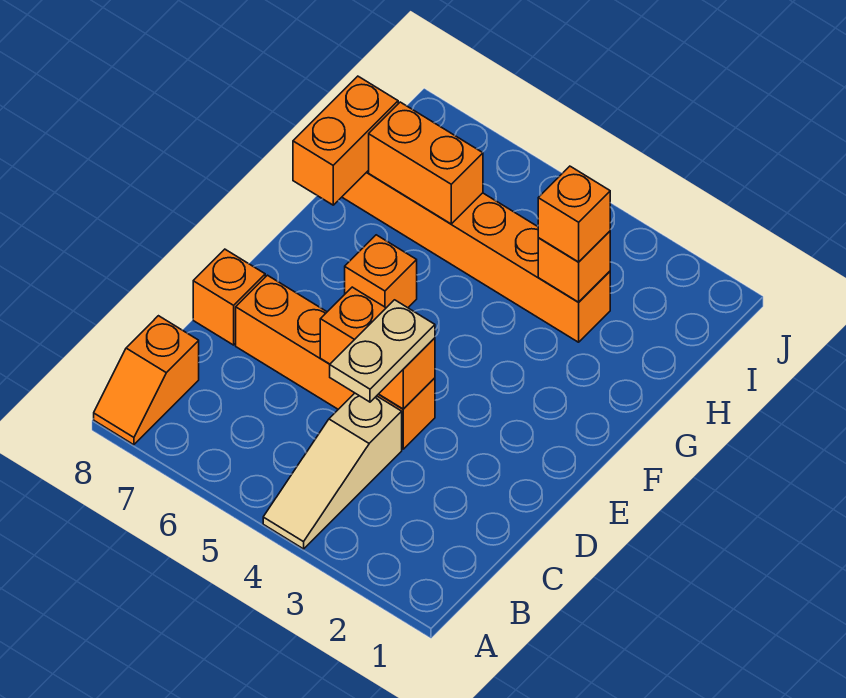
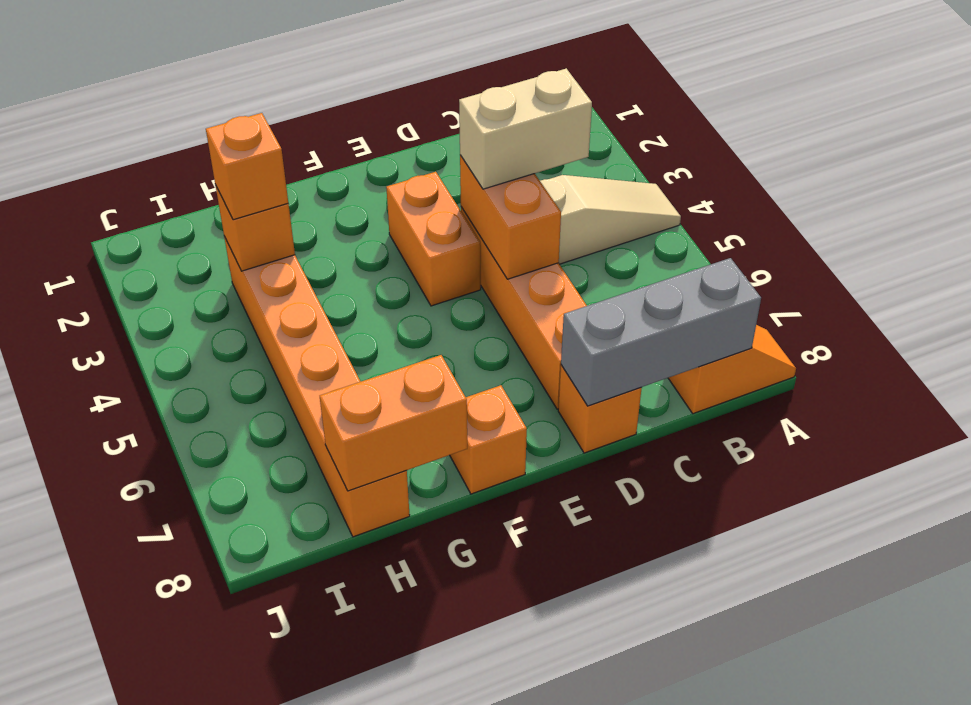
none -> grey brick B8:D8 level 2
tan plate C4:D4 level 3 -> tan brick C4:D4 level 3
orange brick F6 level 1 -> orange brick F8 level 1
orange brick H6:H7 level 2 -> orange brick E3:E4 level 1

